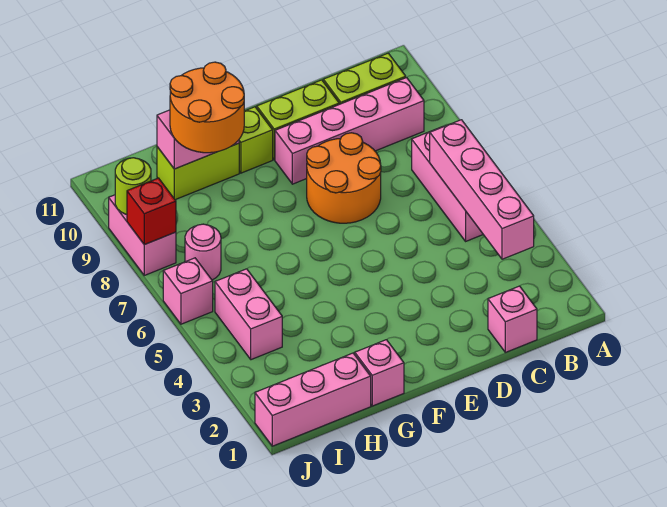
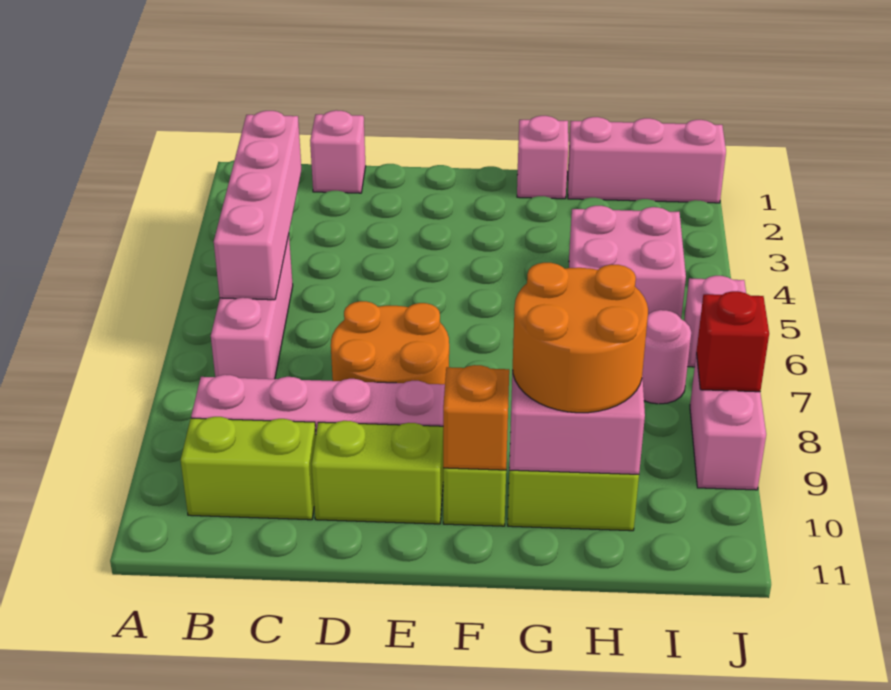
none -> orange brick F10 level 2
pink brick I4:I5 level 1 -> pink brick H4:I5 level 1
lime round brick J9 level 2 -> none

